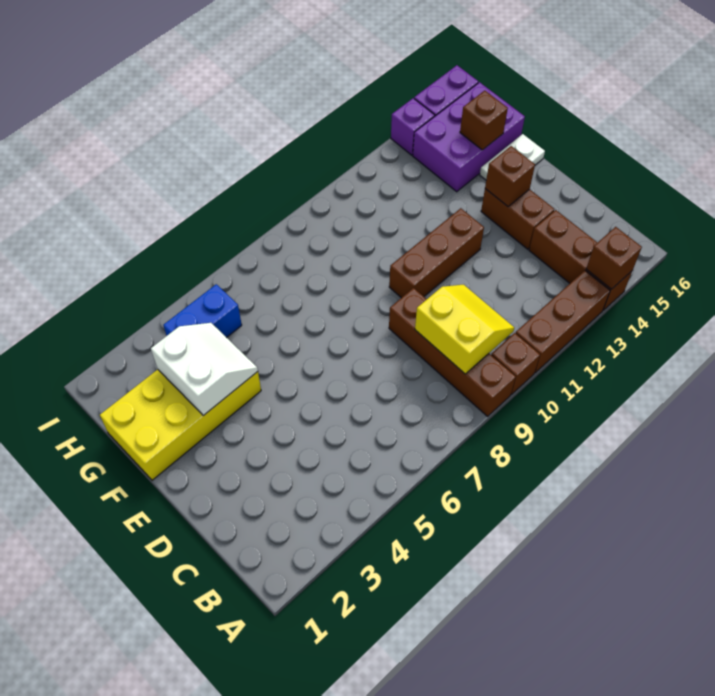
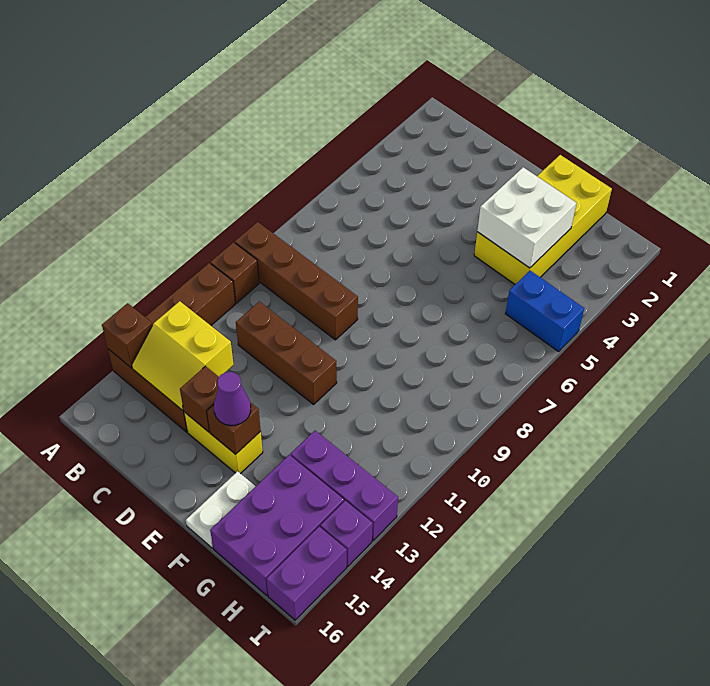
yellow slope B9:C10 level 2 top 9 -> yellow slope B13:C14 level 2 top 13
brown brick D14:E14 level 1 -> yellow brick D14:E14 level 1
brown brick E10:E12 level 1 -> brown brick C11:E11 level 1
none -> purple cone E14 level 3
white slope F3:G4 level 2 top 3 -> white brick F3:G4 level 2
none -> purple brick G13:I13 level 1
brown brick G15 level 2 -> brown brick D14 level 2
blue brick H4:H5 level 1 -> blue brick H5:I5 level 1

